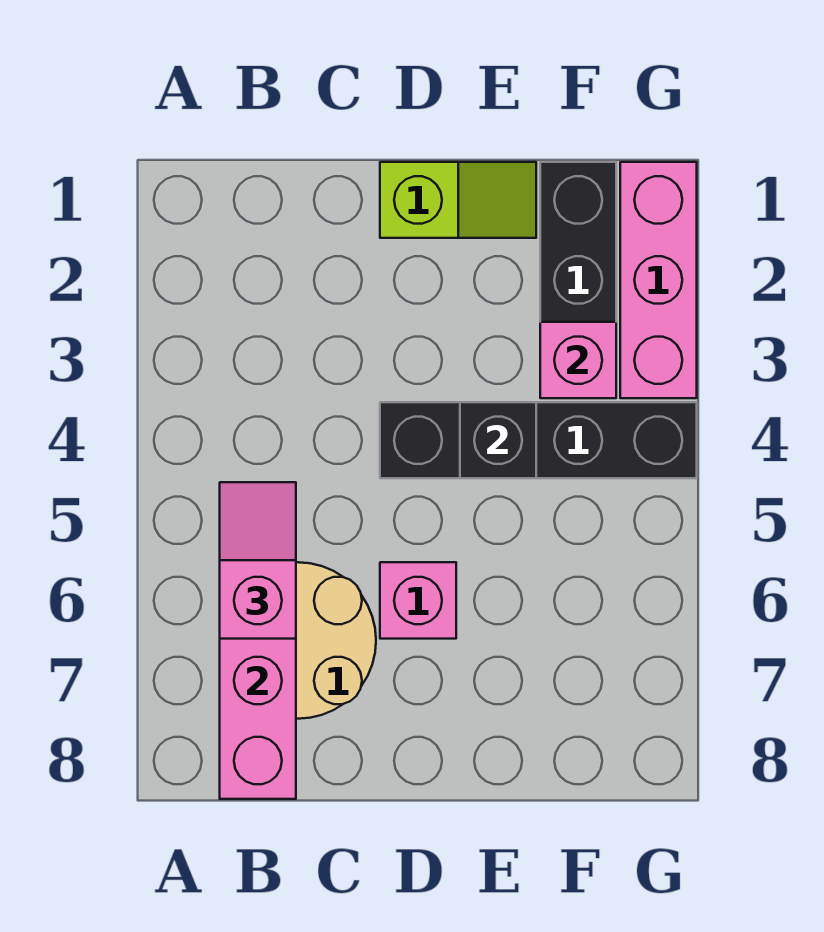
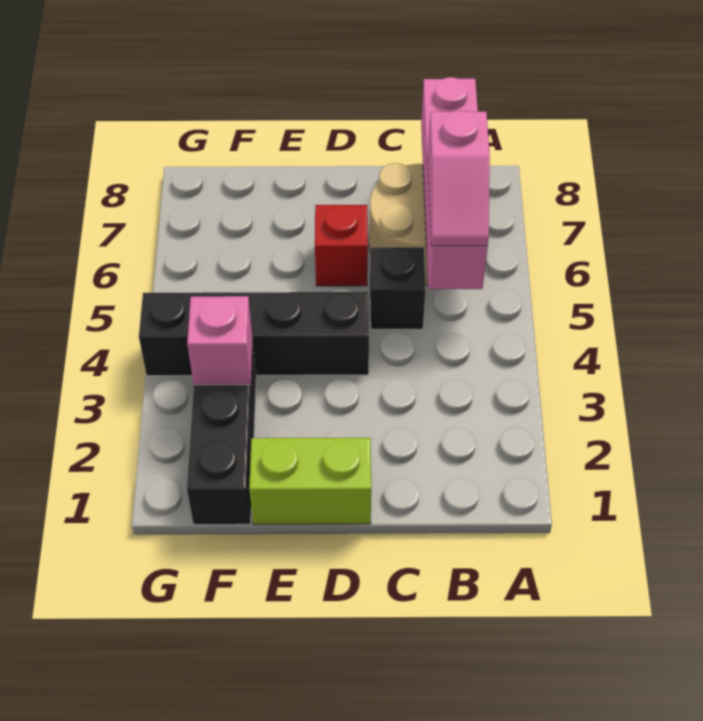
lime slope D1:E1 level 1 top D -> lime brick D1:E1 level 1
pink brick D6 level 1 -> red brick D6 level 1
black brick E4 level 2 -> black brick C5 level 1
pink brick G1:G3 level 1 -> none

